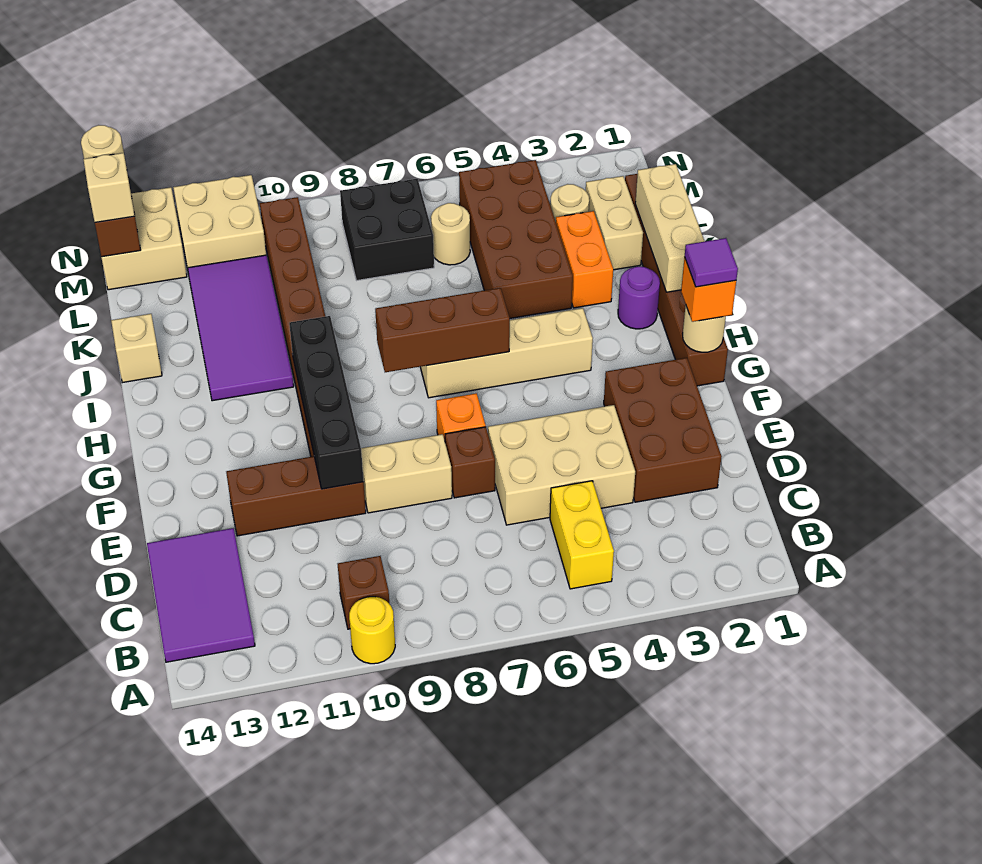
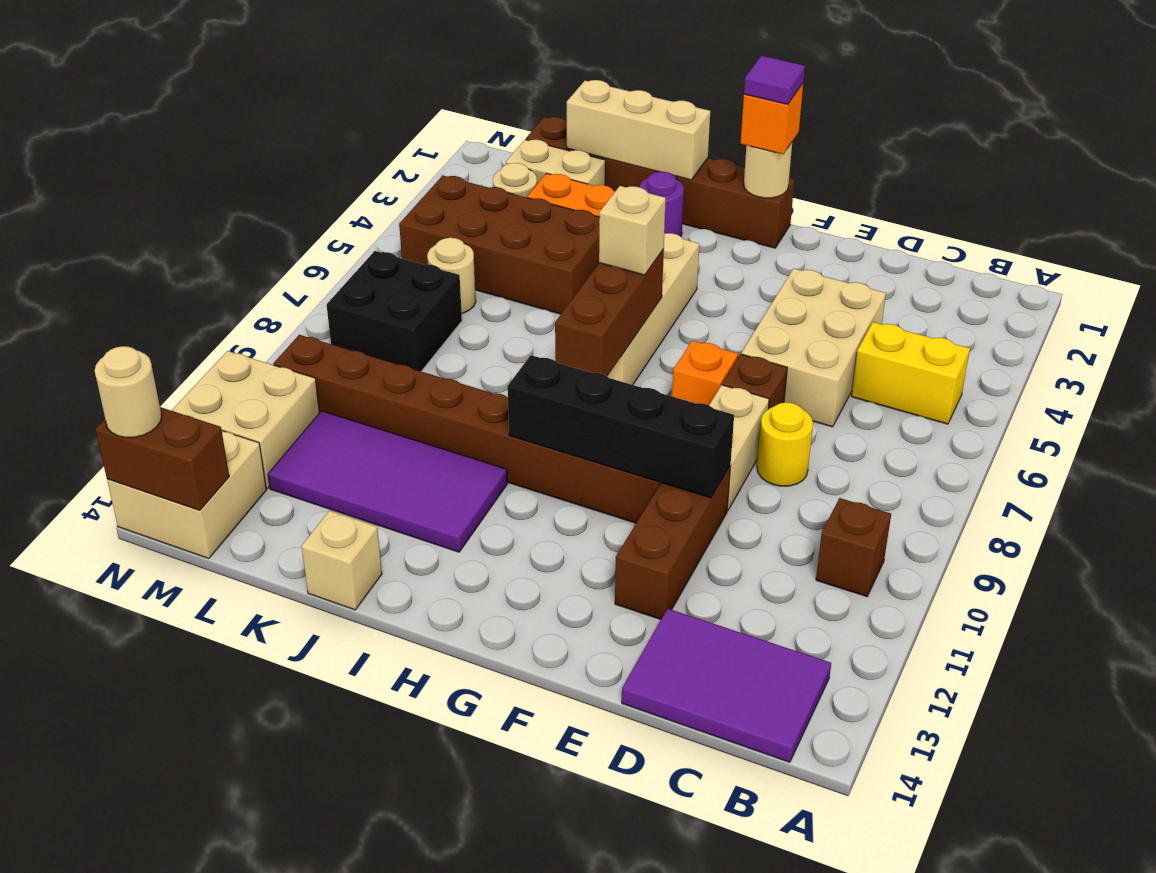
yellow round brick A10 level 1 -> yellow round brick D8 level 1
brown brick D2:F3 level 1 -> none
tan brick M14 level 3 -> tan brick H6 level 3

